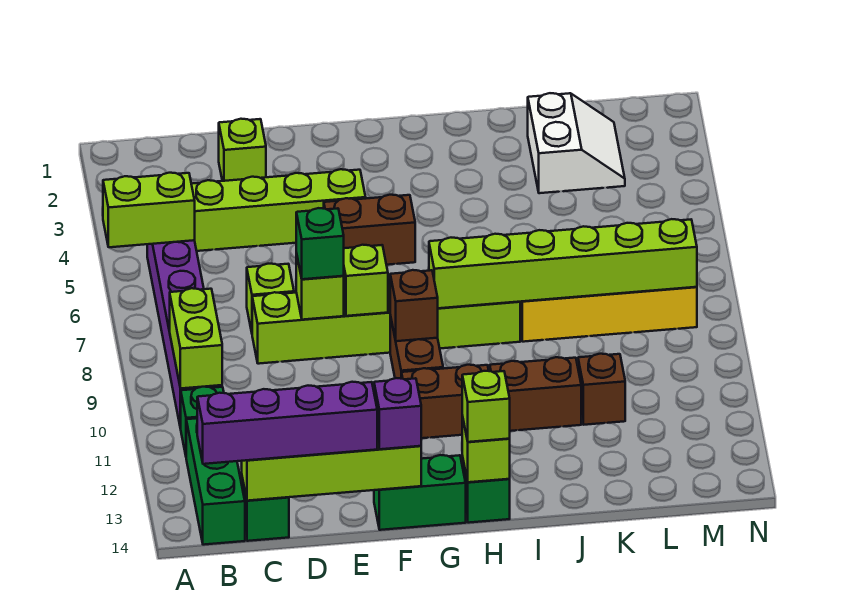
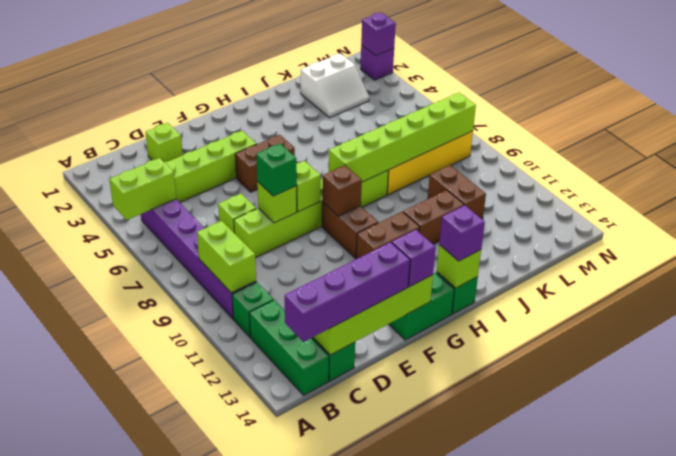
lime brick H14 level 3 -> purple brick H14 level 3
white slope K2:L3 level 1 top K -> white slope K2:L3 level 1 top 2
brown brick K11 level 1 -> brown brick K10:K11 level 1
none -> purple brick N2 level 1
none -> purple brick N2 level 2

